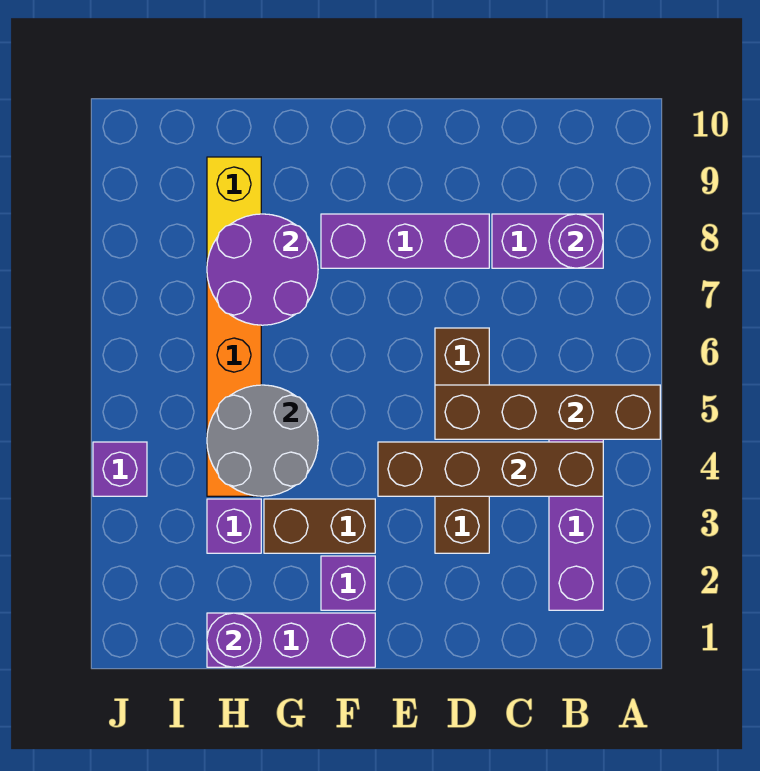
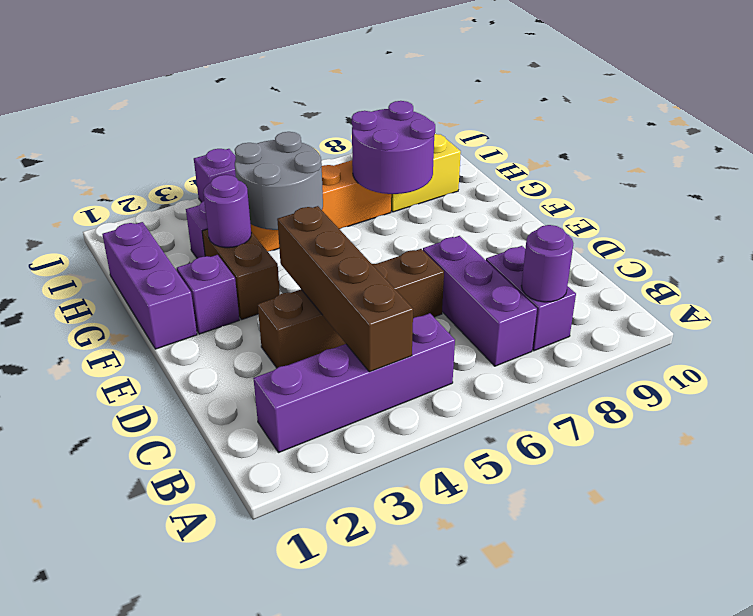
brown brick A5:D5 level 2 -> none
purple brick D8:F8 level 1 -> purple brick B7:D7 level 1
purple round brick H1 level 2 -> purple round brick G3 level 2

